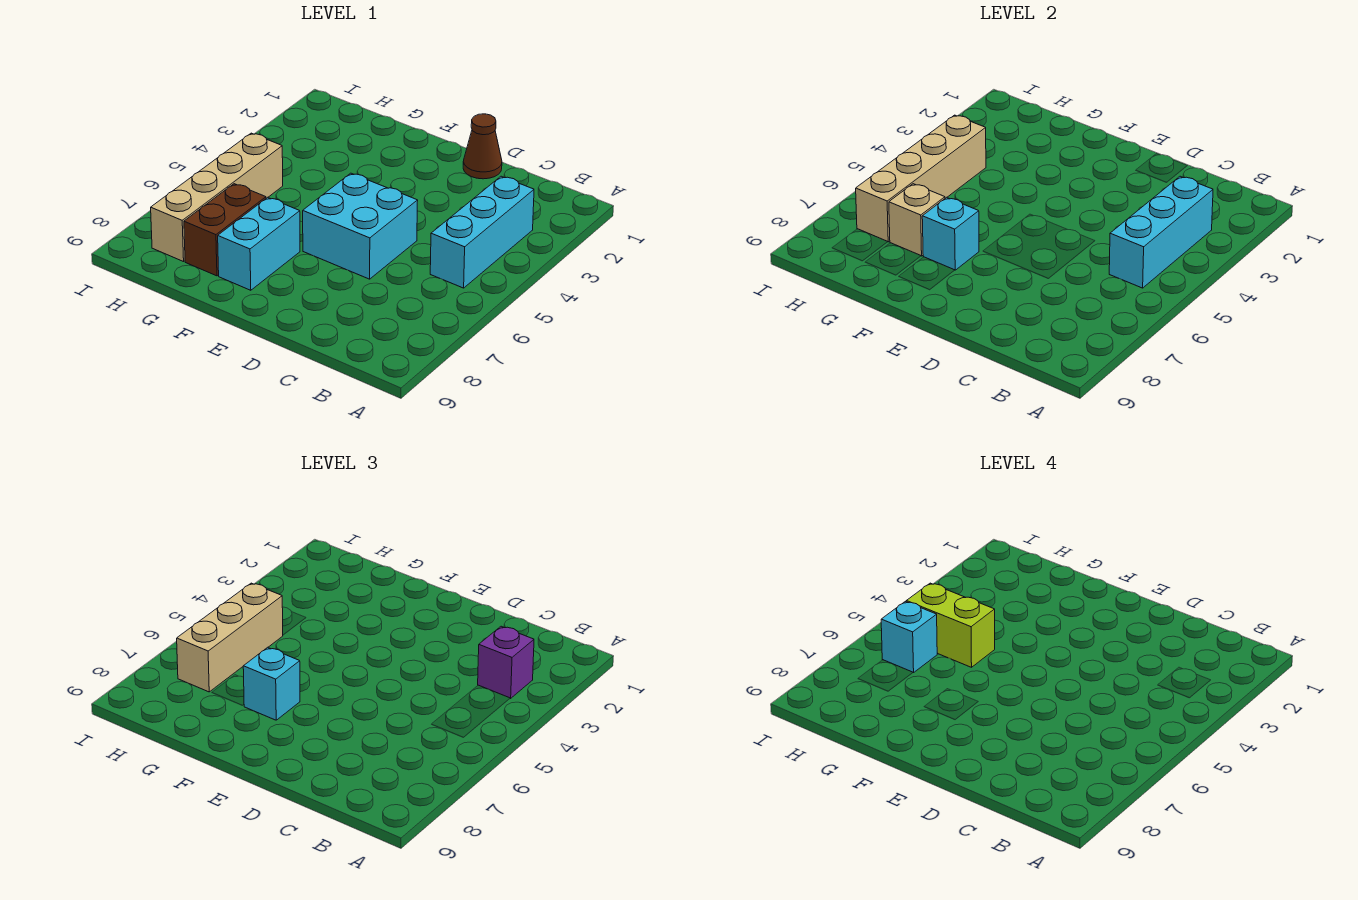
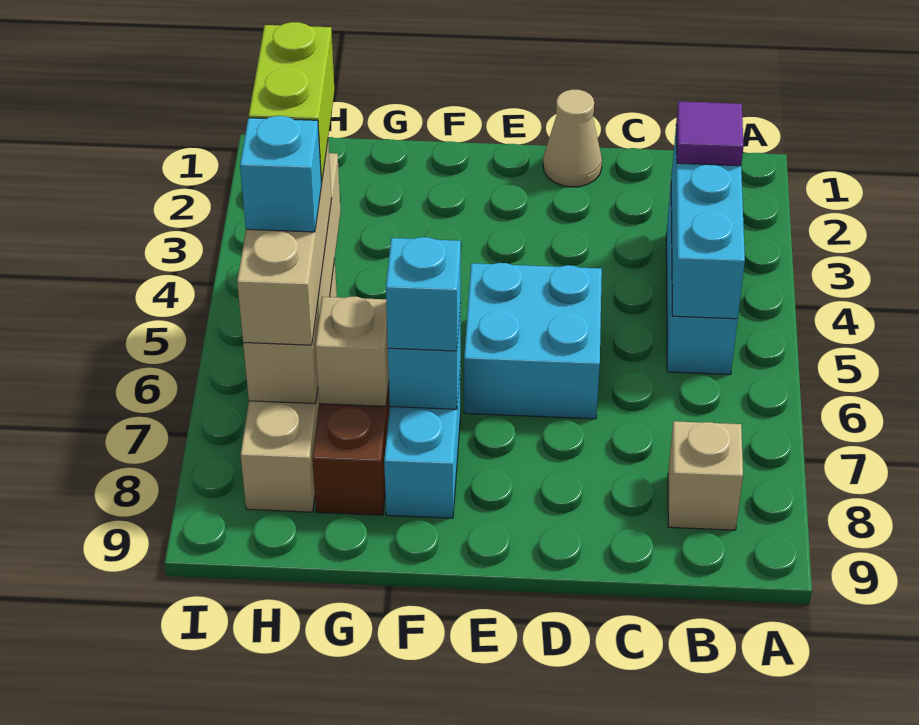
purple brick B3 level 3 -> purple tile B3 level 3
none -> tan brick B8 level 1
brown cone D1 level 1 -> tan cone D1 level 1
lime brick G5:H5 level 4 -> lime brick H4:H5 level 4

